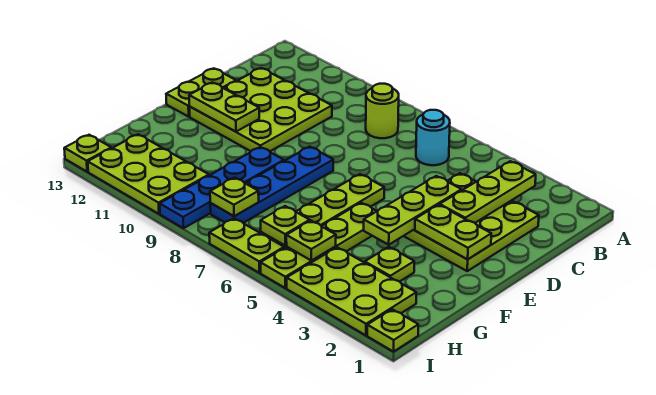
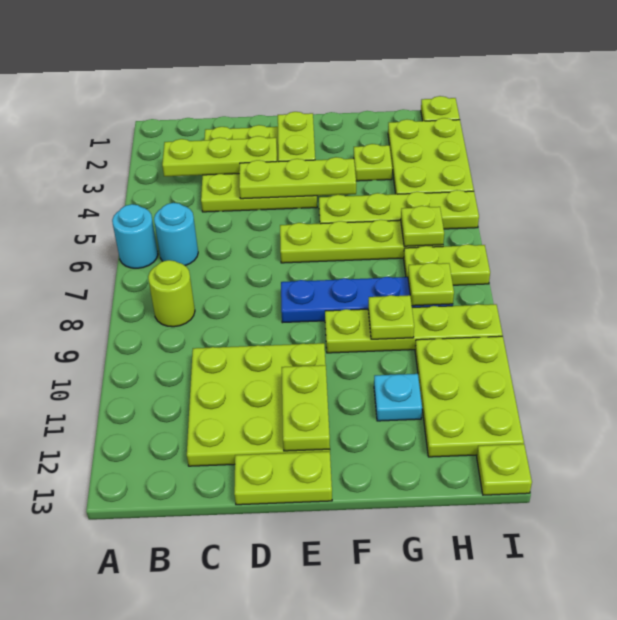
none -> cyan round brick A6 level 1
blue plate F9:I9 level 1 -> lime plate F9:I9 level 1
none -> cyan plate G11 level 1
lime plate H5 level 2 -> lime plate G9 level 2
lime plate I6:I7 level 1 -> lime plate H7:I7 level 1

